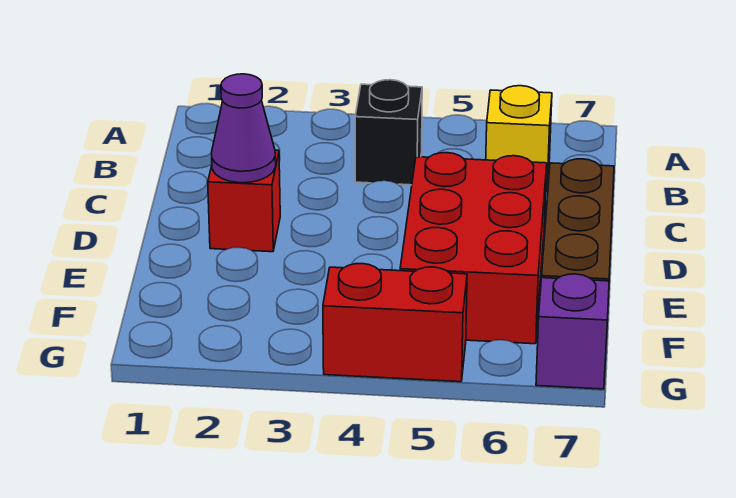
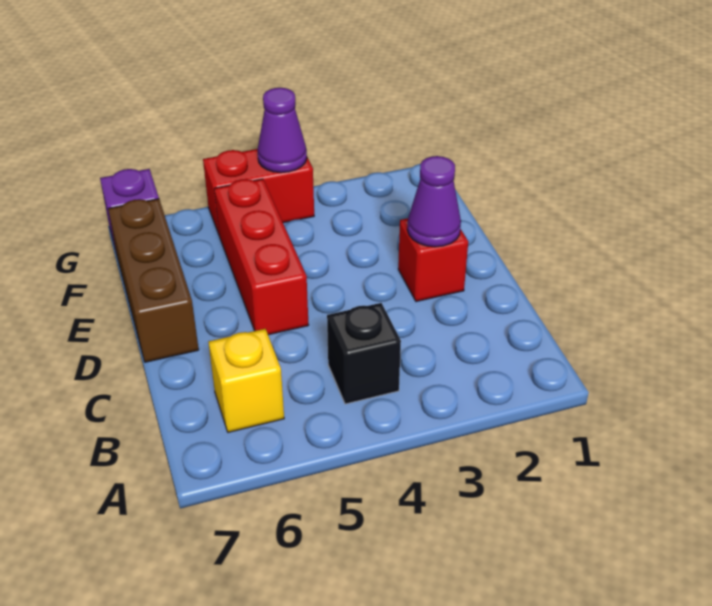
red brick D5:F6 level 1 -> red brick D5:F5 level 1
none -> purple cone G4 level 2

